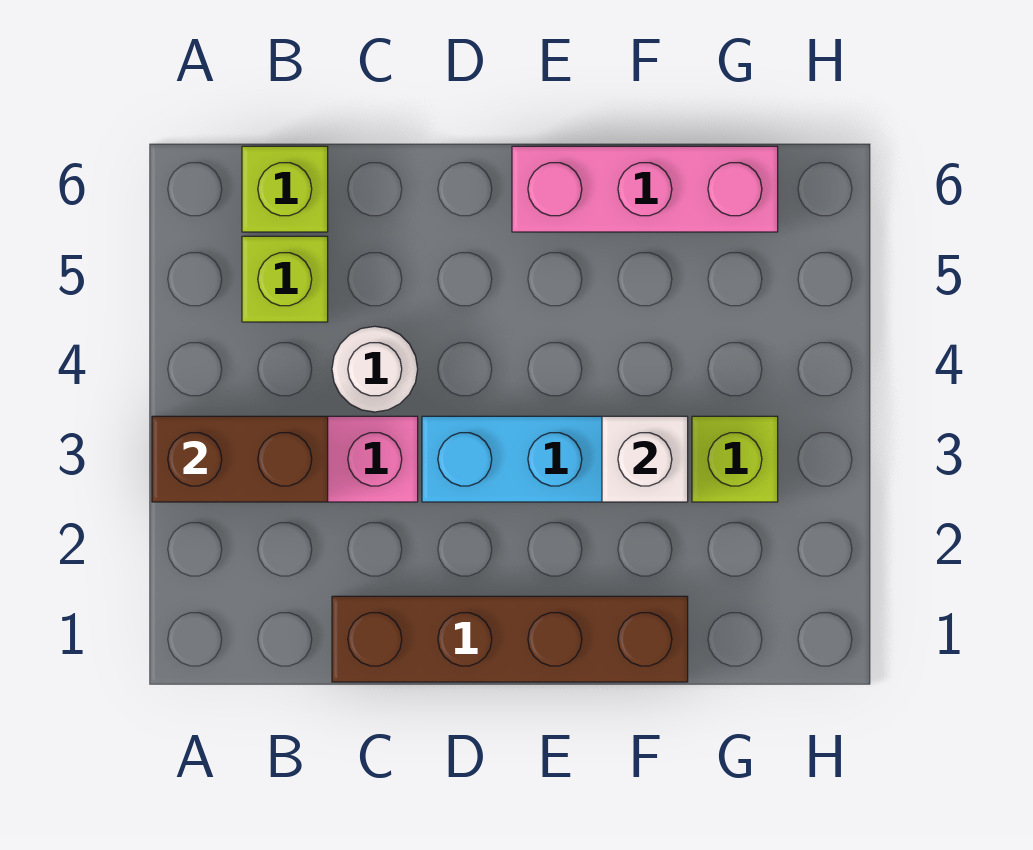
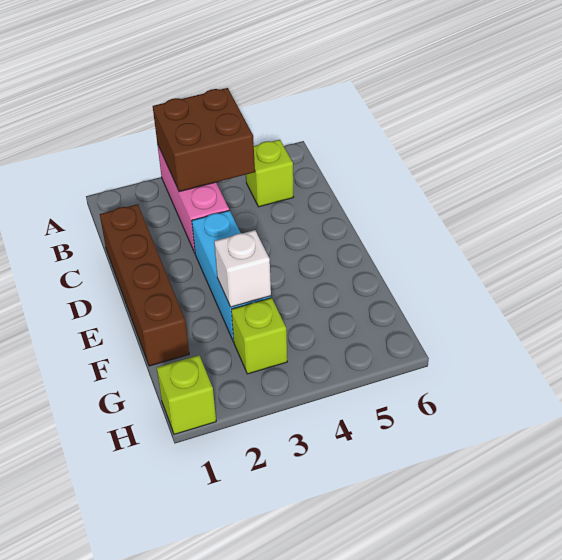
brown brick A3:B3 level 2 -> brown brick A3:B4 level 2
lime brick B6 level 1 -> lime brick H1 level 1
white round brick C4 level 1 -> none
pink brick E6:G6 level 1 -> none

